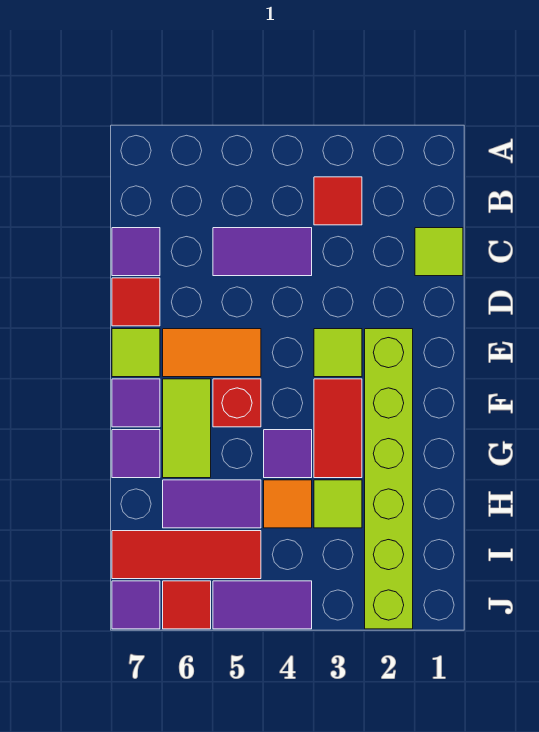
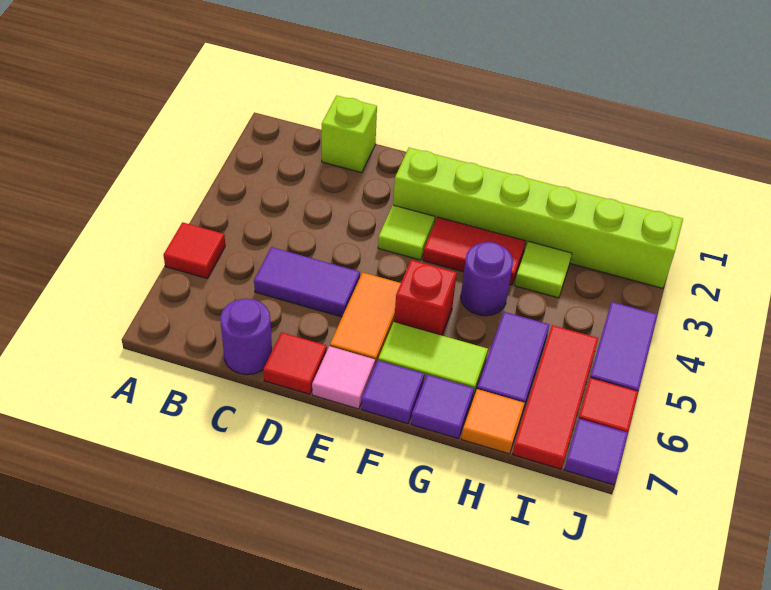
red tile B3 level 1 -> red tile A5 level 1
lime tile C1 level 1 -> lime brick C1 level 1
purple tile C4:C5 level 1 -> purple tile C5:D5 level 1
purple tile C7 level 1 -> purple round brick C7 level 1
lime tile E7 level 1 -> pink tile E7 level 1
purple tile G4 level 1 -> purple round brick G4 level 1
orange tile H4 level 1 -> orange tile H7 level 1

